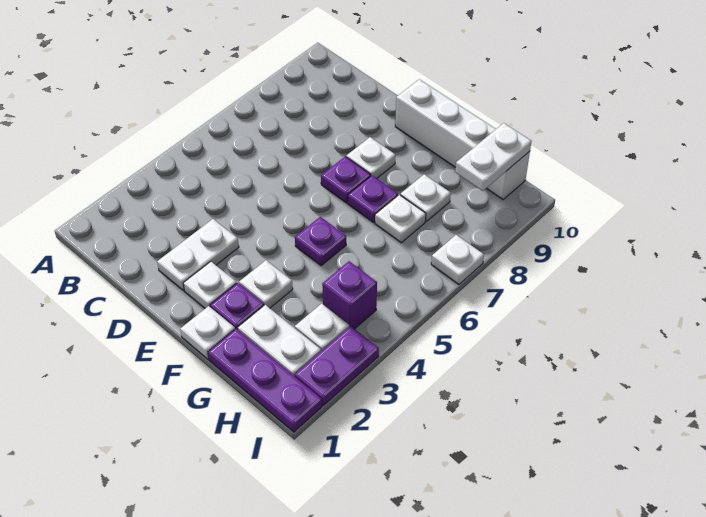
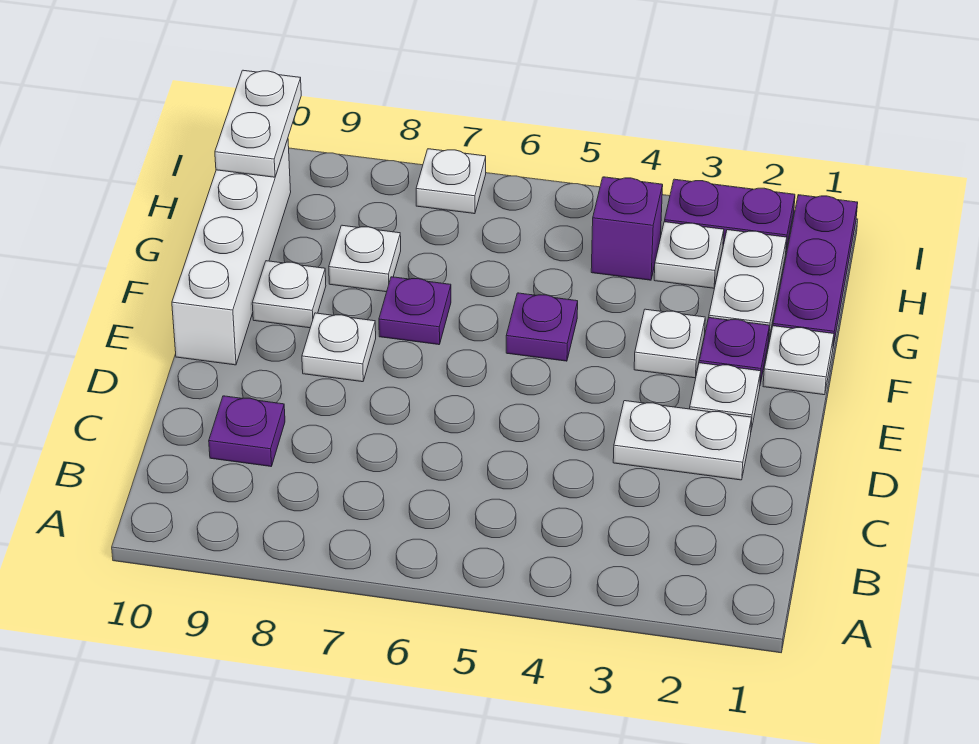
purple plate E7 level 1 -> purple plate C9 level 1
white plate G7 level 1 -> white plate F9 level 1
white plate H9:H10 level 2 -> white plate H10:I10 level 2

